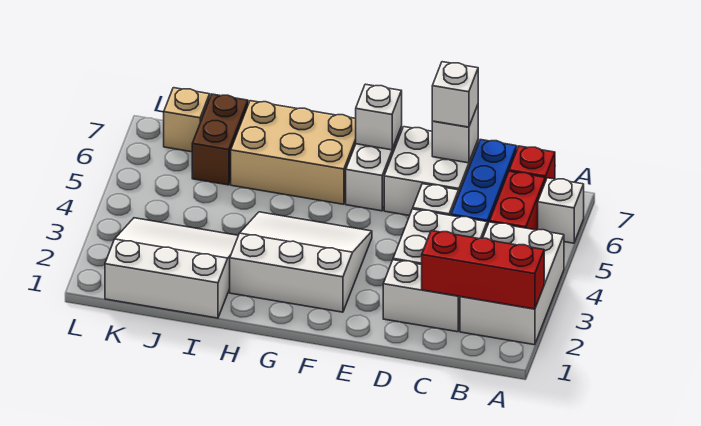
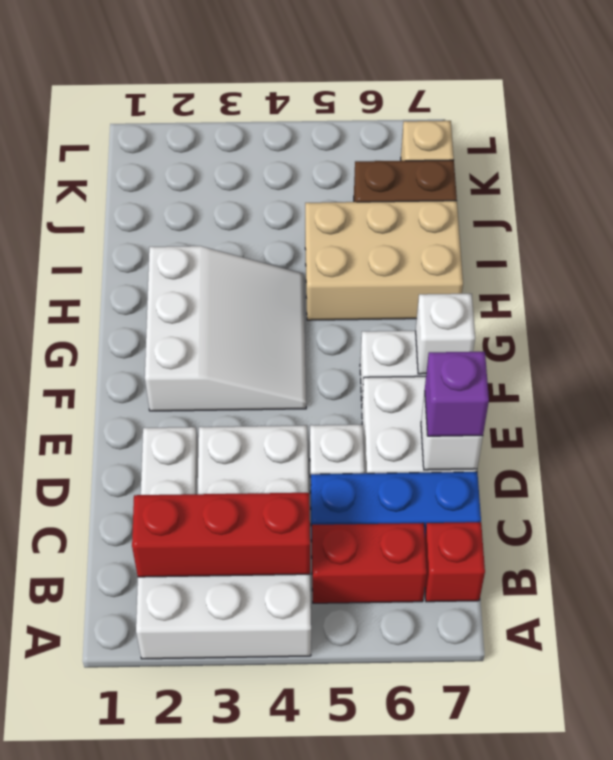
red brick A2:C2 level 2 -> red brick B2:B4 level 2
white brick A6 level 1 -> none
white brick D7 level 3 -> purple brick D7 level 3
tan brick G6:I7 level 1 -> tan brick H5:I7 level 1
white slope I1:K3 level 1 top 1 -> none

